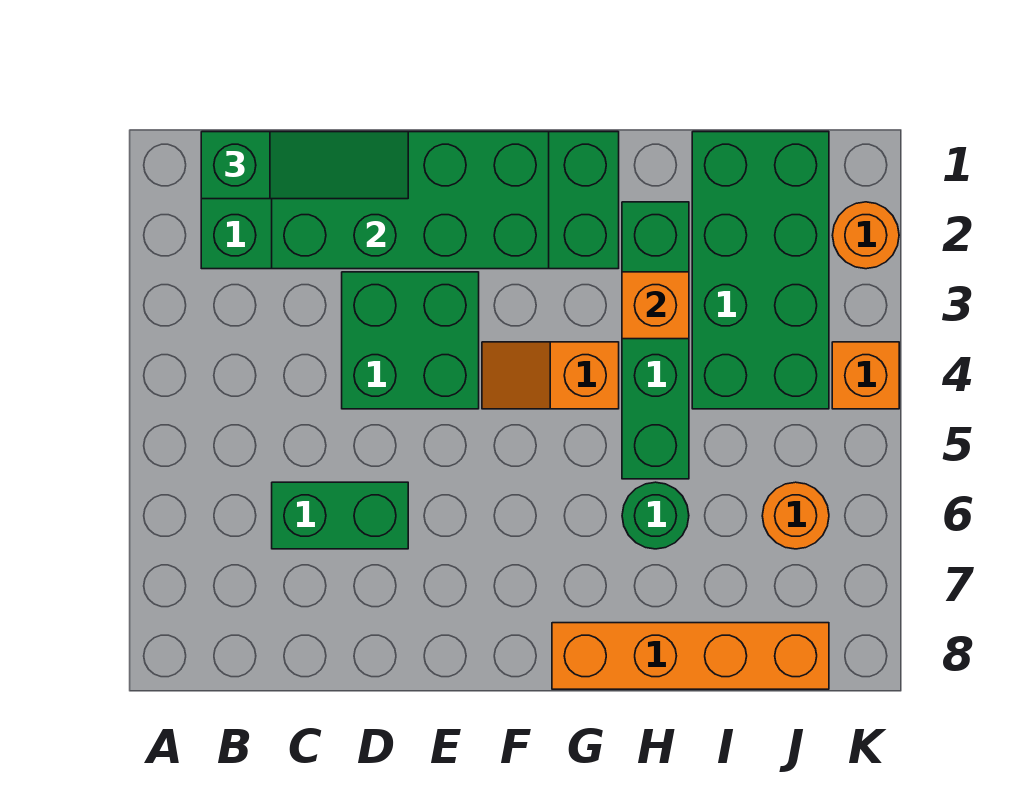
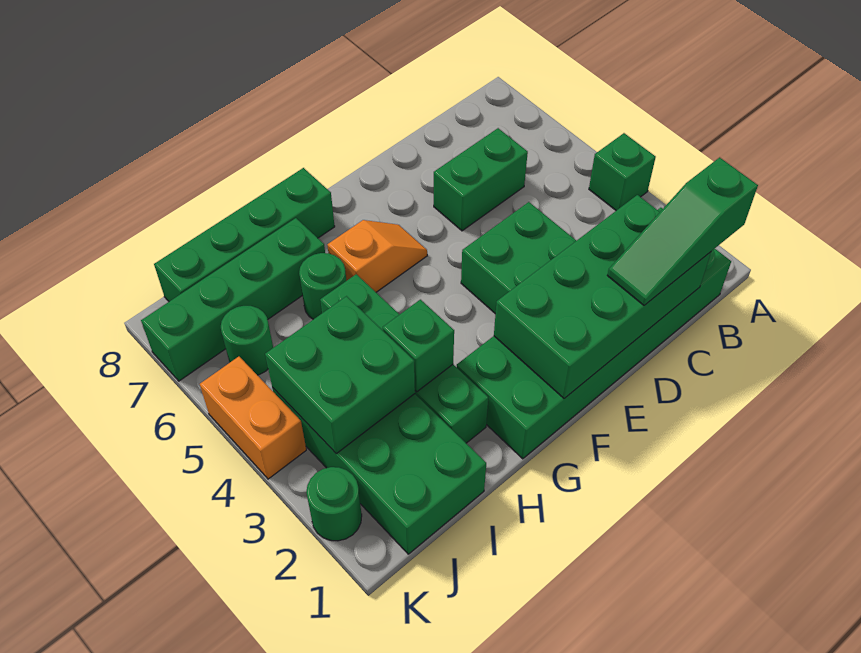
none -> green brick A4 level 1
orange slope F4:G4 level 1 top G -> orange slope F6:G6 level 1 top G
orange brick G8:J8 level 1 -> green brick G8:J8 level 1
orange brick H3 level 2 -> green brick H3 level 2
none -> green brick H7:K7 level 1
none -> green brick I3:J4 level 2
orange round brick J6 level 1 -> green round brick J6 level 1
orange round brick K2 level 1 -> green round brick K2 level 1
orange brick K4 level 1 -> orange brick K4:K5 level 1

